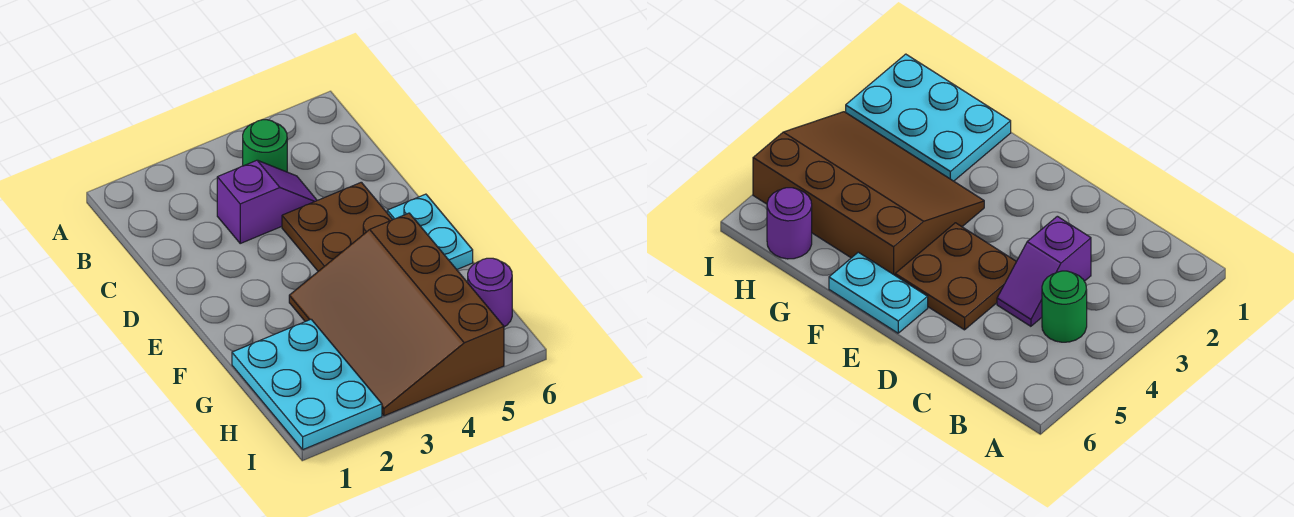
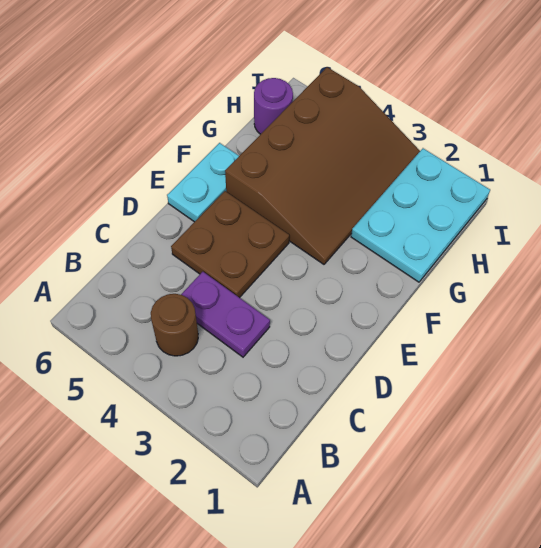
green round brick B4 level 1 -> brown round brick B4 level 1
purple slope C3:C4 level 1 top 3 -> purple plate C3:C4 level 1

